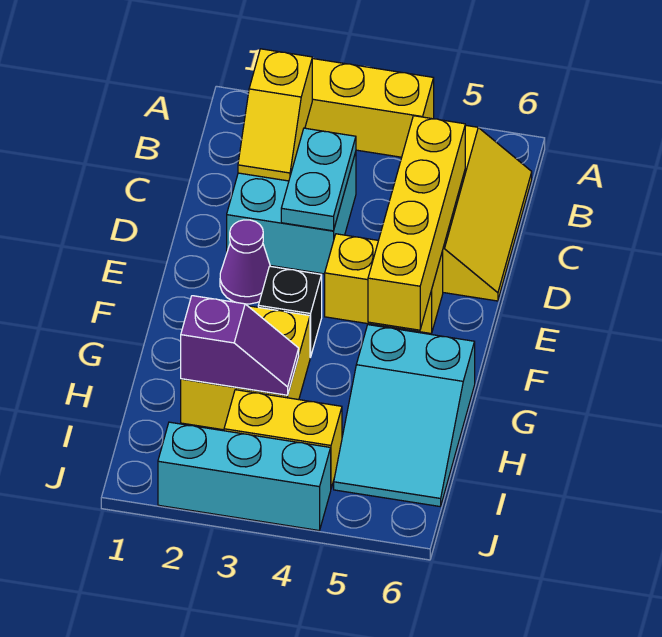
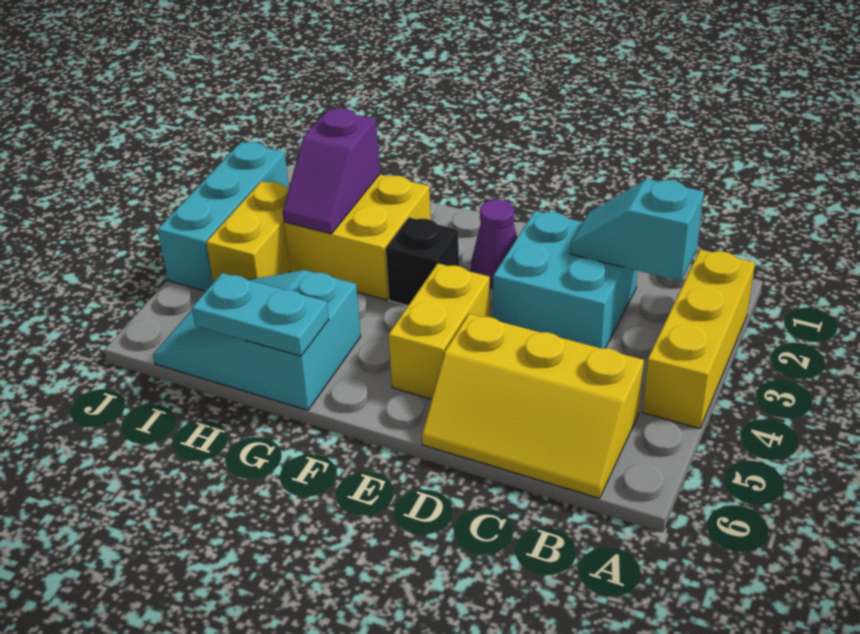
yellow slope B2:C2 level 2 top B -> cyan slope B2:C2 level 2 top B
cyan plate C3:D3 level 2 -> cyan plate G6:H6 level 2
yellow brick C5:F5 level 2 -> none

